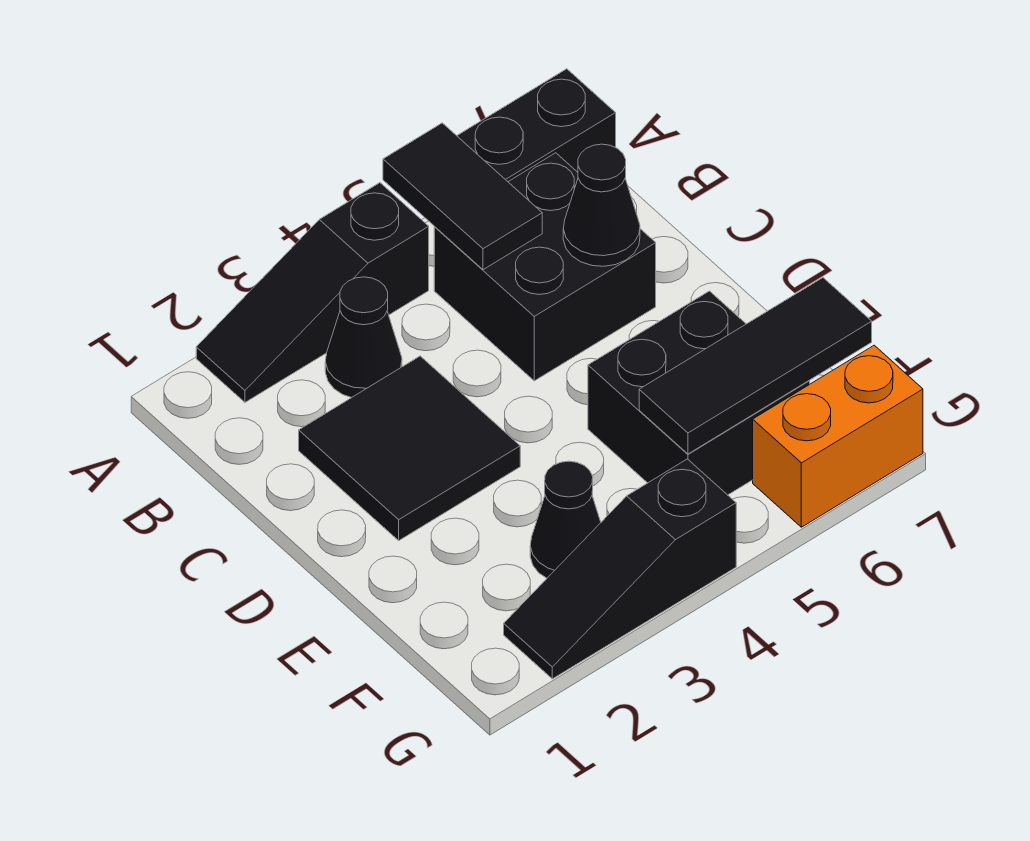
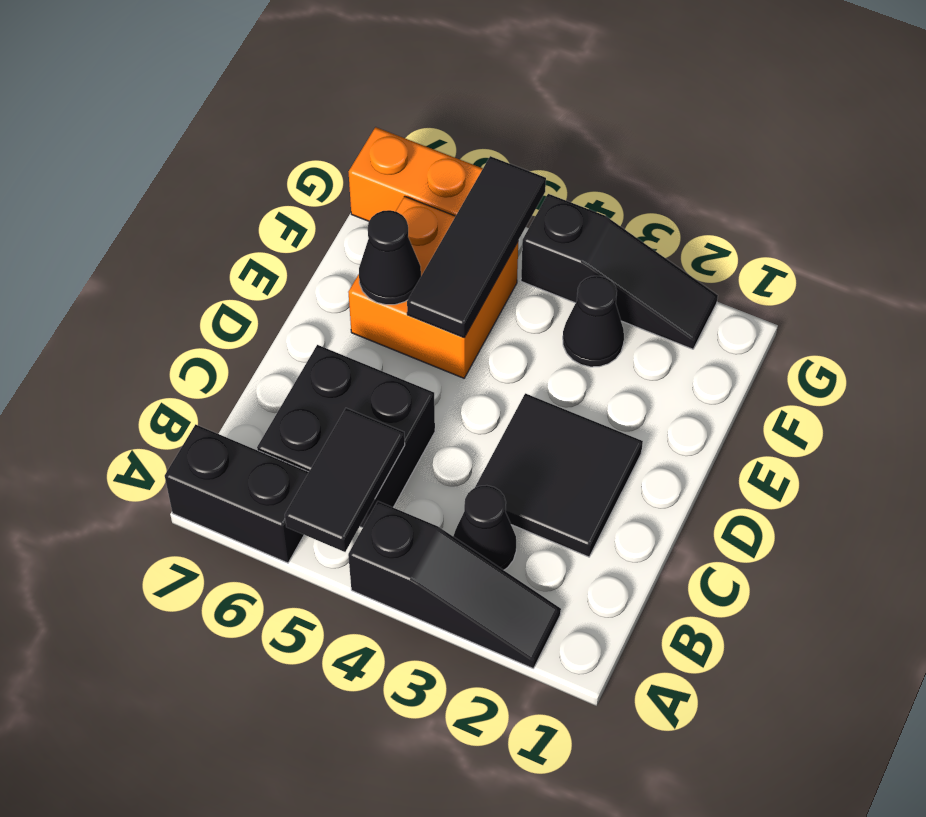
black cone C6 level 2 -> black cone E6 level 2
black brick E5:F6 level 1 -> orange brick E5:F6 level 1
black tile F5:F7 level 2 -> black tile E5:G5 level 2

